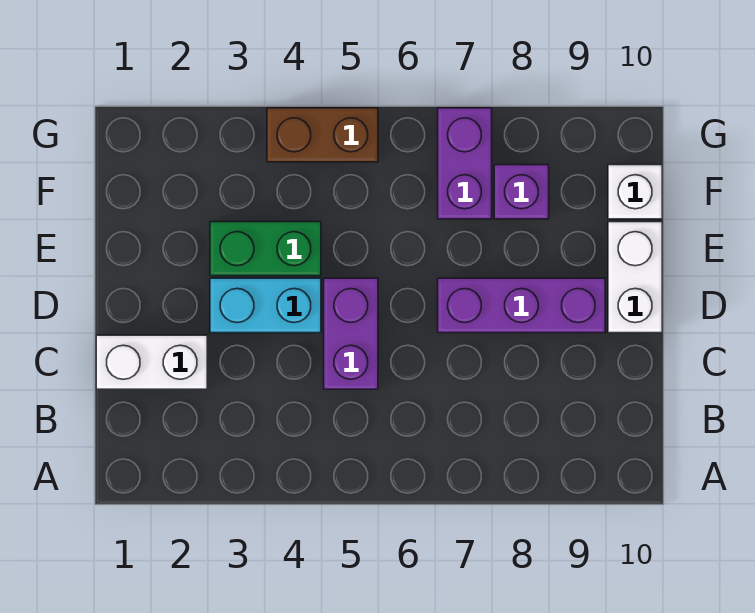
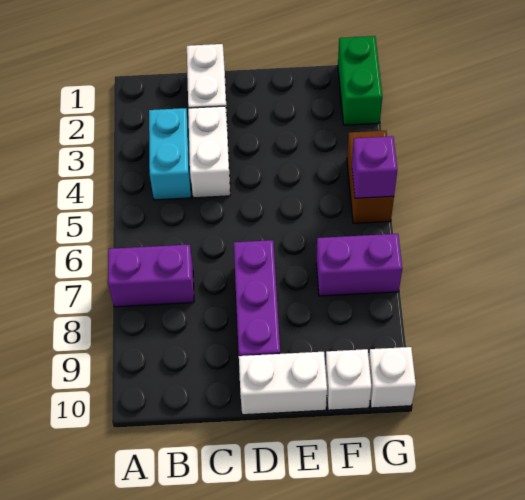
none -> white brick C3:C4 level 1
purple brick C5:D5 level 1 -> purple brick A7:B7 level 1
cyan brick D3:D4 level 1 -> cyan brick B3:B4 level 1
green brick E3:E4 level 1 -> green brick G1:G2 level 1
purple brick F8 level 1 -> purple brick G5 level 2
none -> white brick G10 level 1

